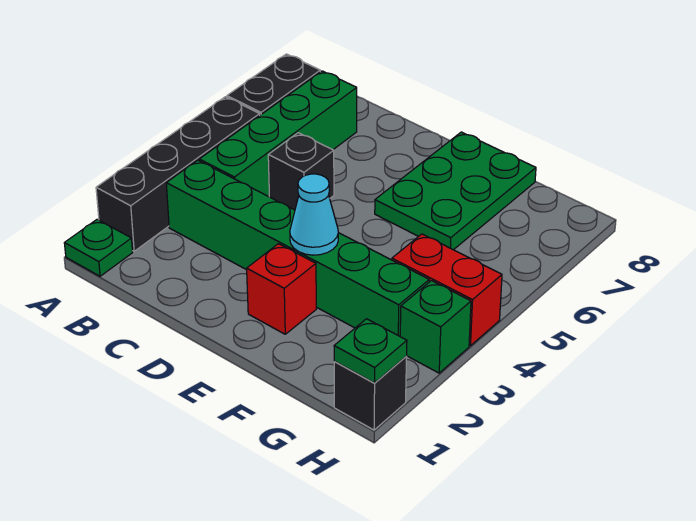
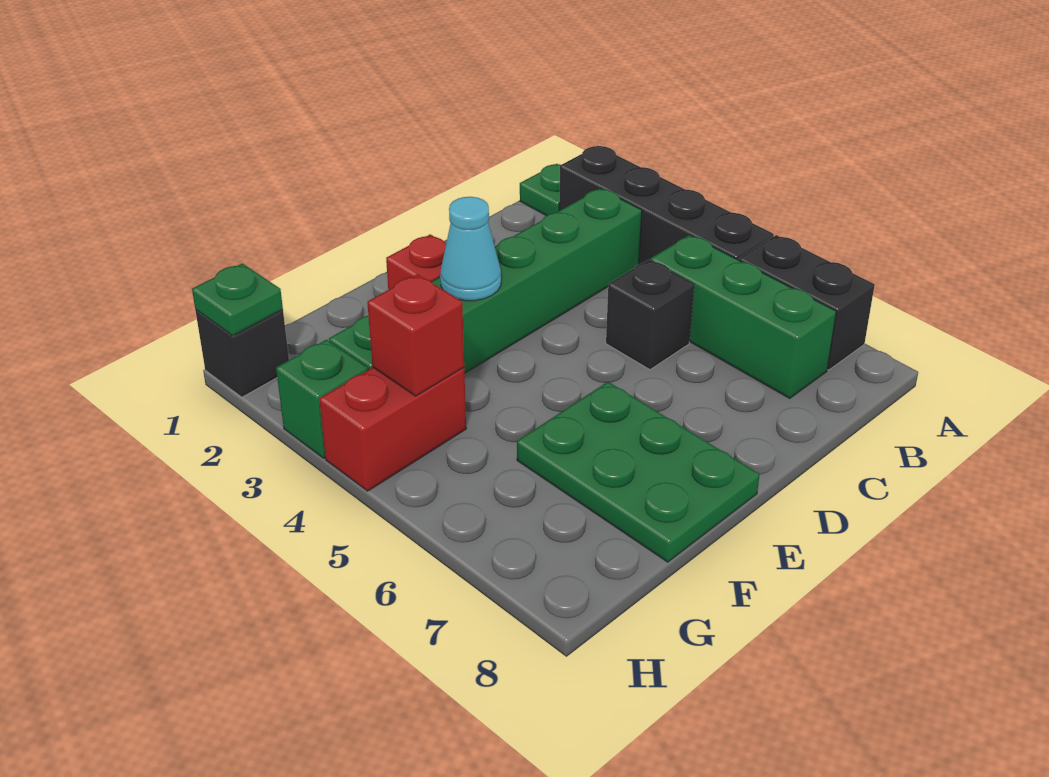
green brick B4:B7 level 1 -> green brick B5:B7 level 1
none -> red brick G4 level 2

